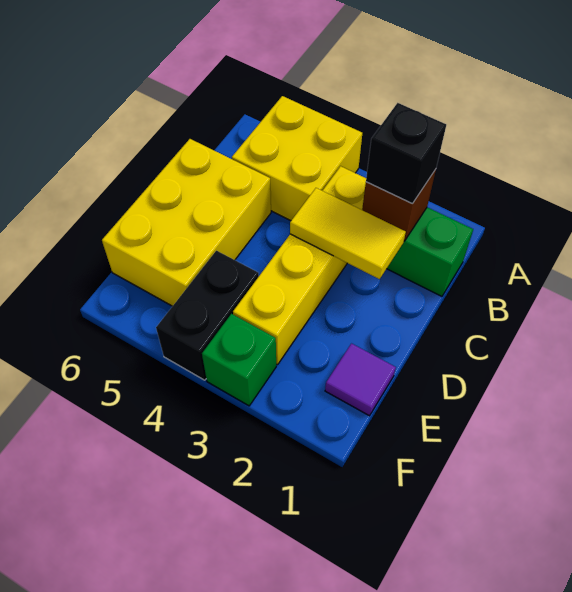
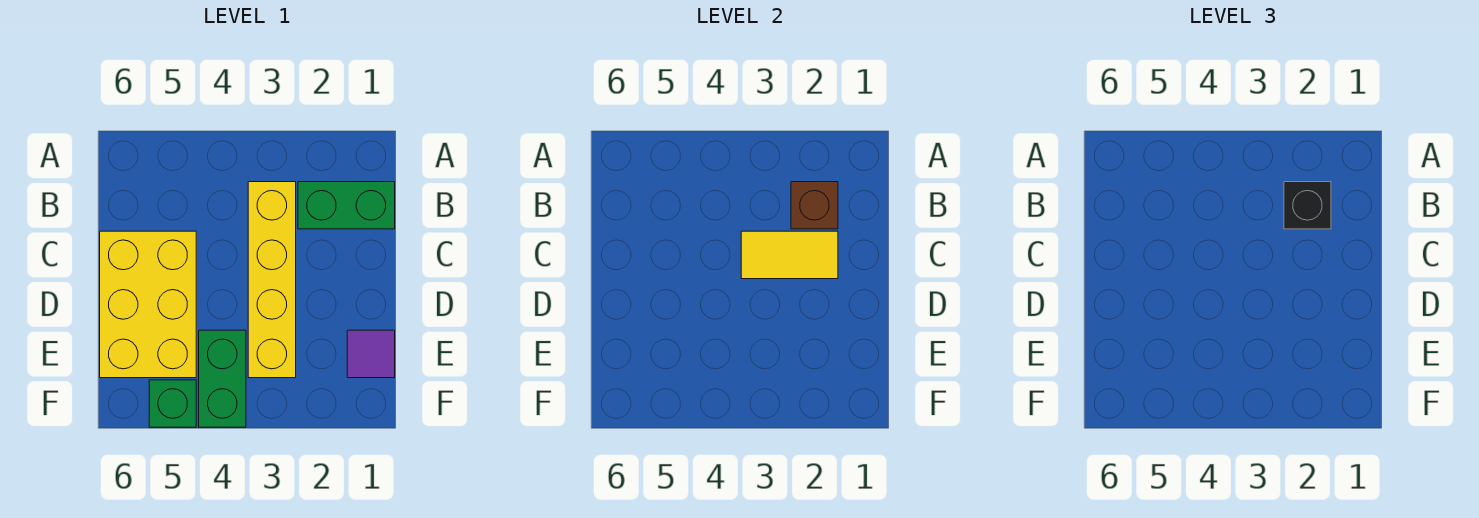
yellow brick A4:B5 level 1 -> none
black brick E4:F4 level 1 -> green brick E4:F4 level 1
green brick F3 level 1 -> green brick F5 level 1

